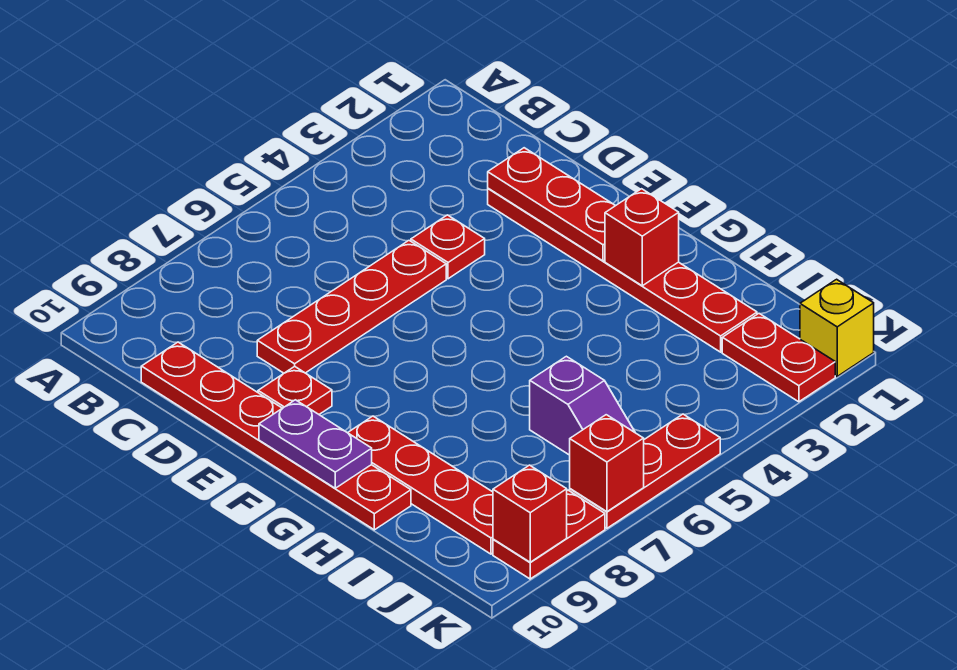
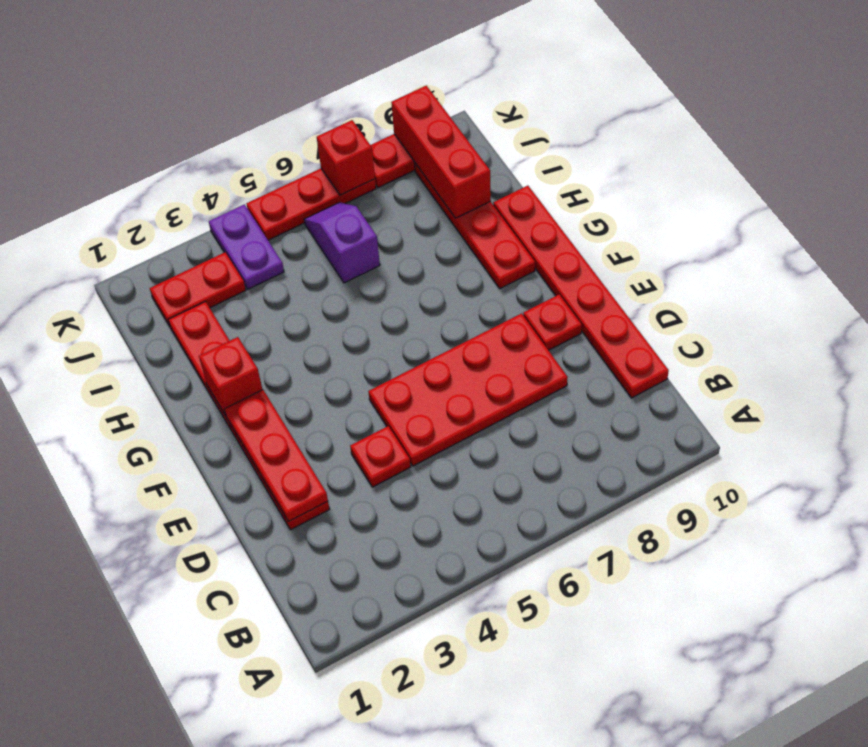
red plate D5:D8 level 1 -> red plate D5:E8 level 1
purple plate F10:G10 level 2 -> purple plate J4:K4 level 1
red plate J2:K2 level 1 -> red plate J2:J3 level 1
yellow brick K1 level 1 -> none
red brick K9 level 2 -> red brick I9:K9 level 2

